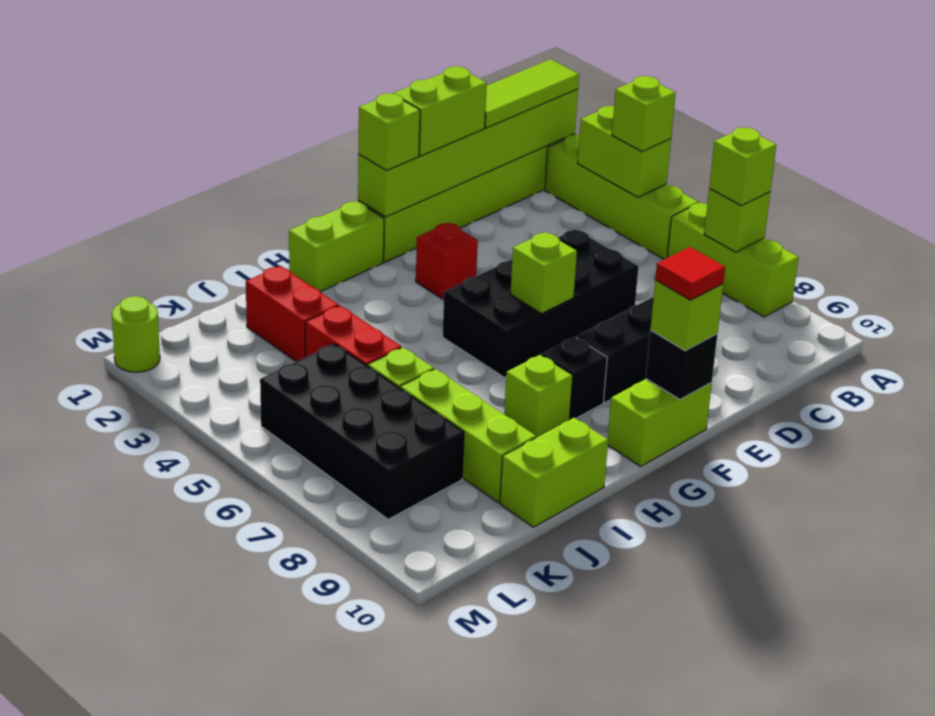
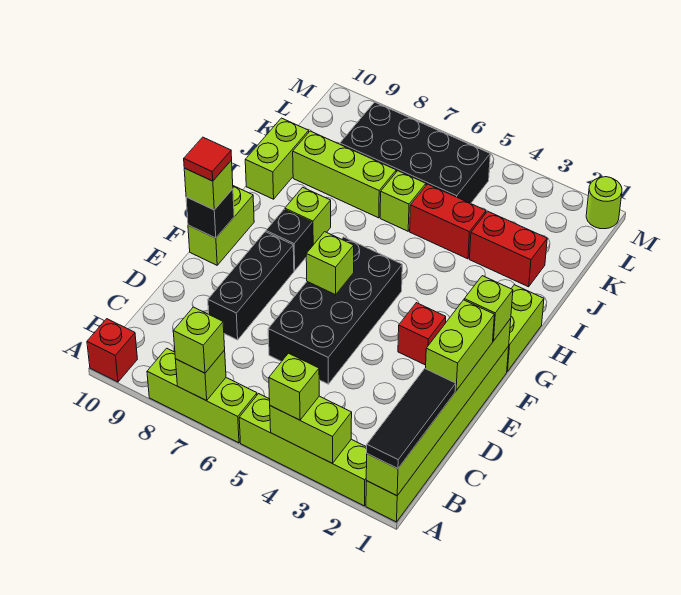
lime tile A1:C1 level 3 -> black tile A1:C1 level 3
none -> red brick A10 level 1

